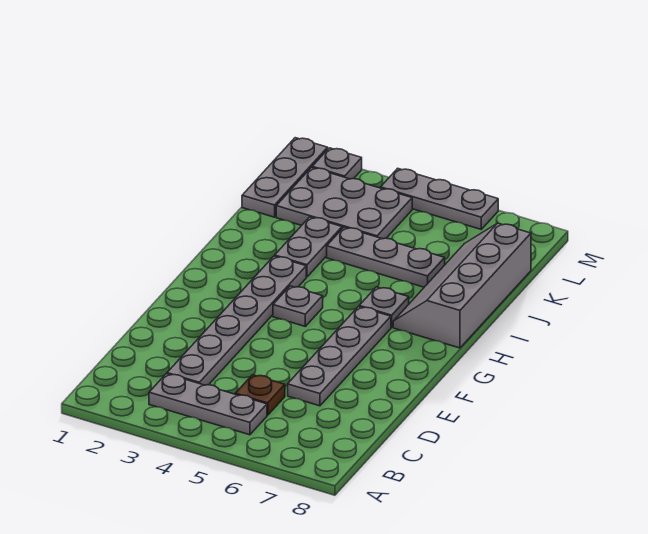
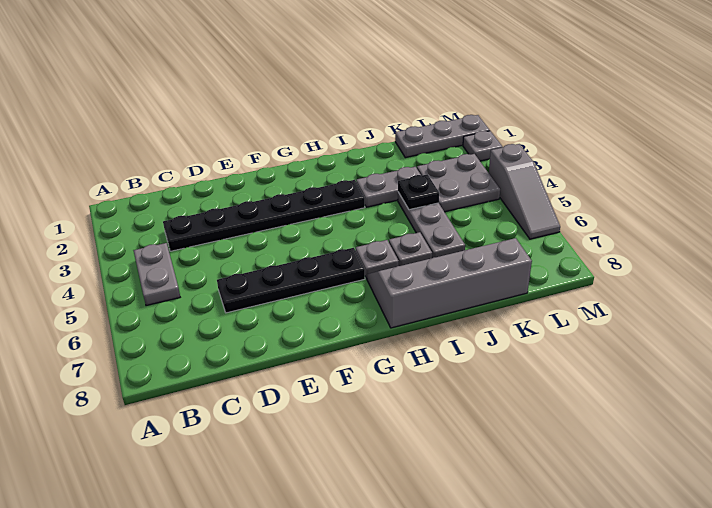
grey plate B3:B5 level 1 -> grey plate B4:B5 level 1
grey plate C3:H3 level 1 -> black plate C3:H3 level 1
brown plate C5 level 1 -> none
grey plate D6:G6 level 1 -> black plate D6:G6 level 1
grey plate G4 level 1 -> grey plate I6 level 1
none -> black plate J4 level 2
grey plate K2:L4 level 1 -> grey plate K3:L4 level 1
grey plate M4:M6 level 1 -> grey slope M4:M6 level 1 top 4

